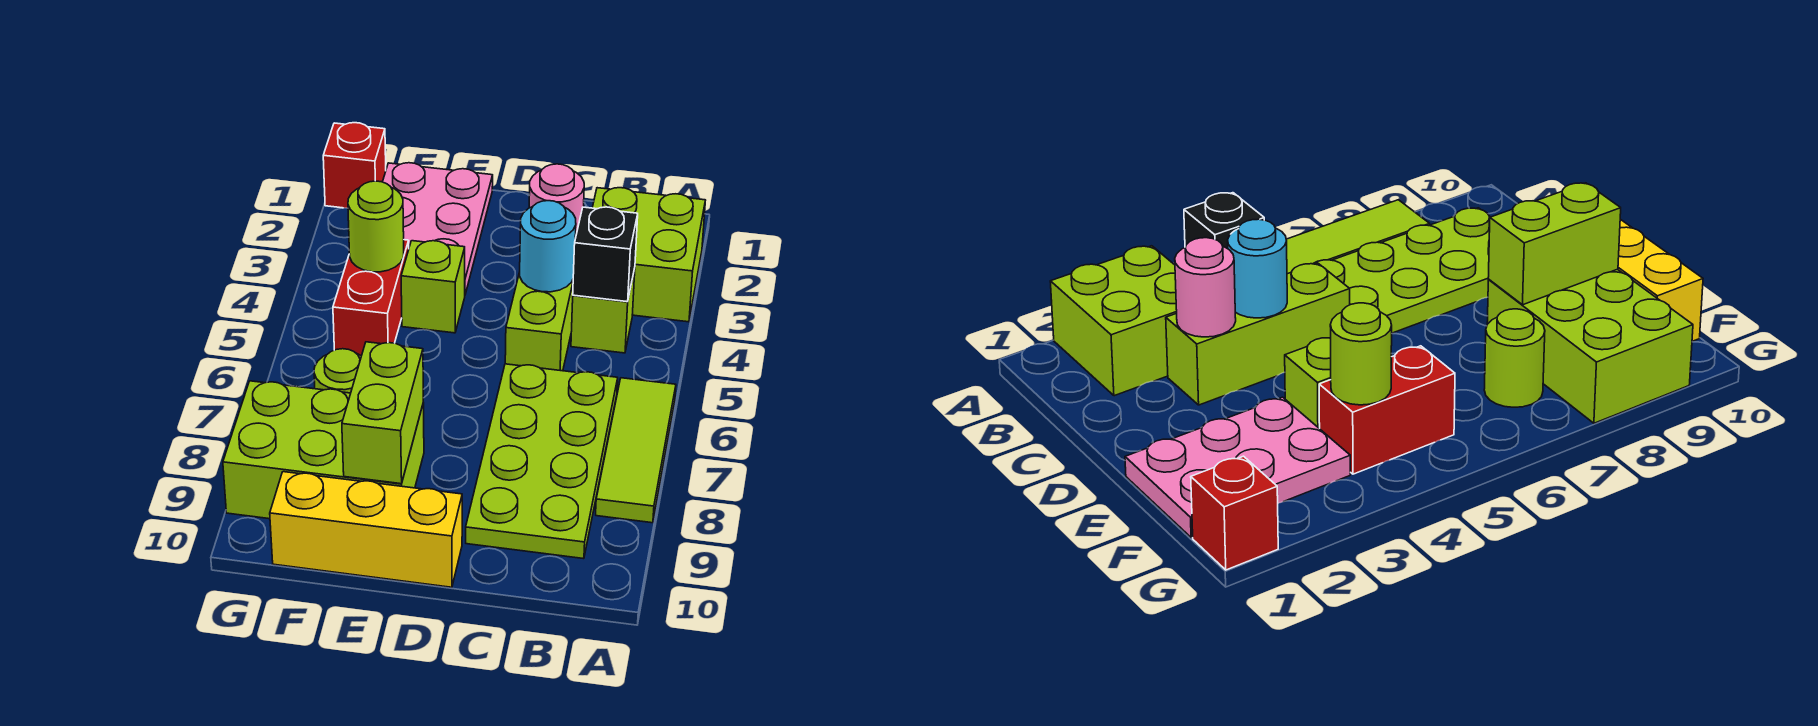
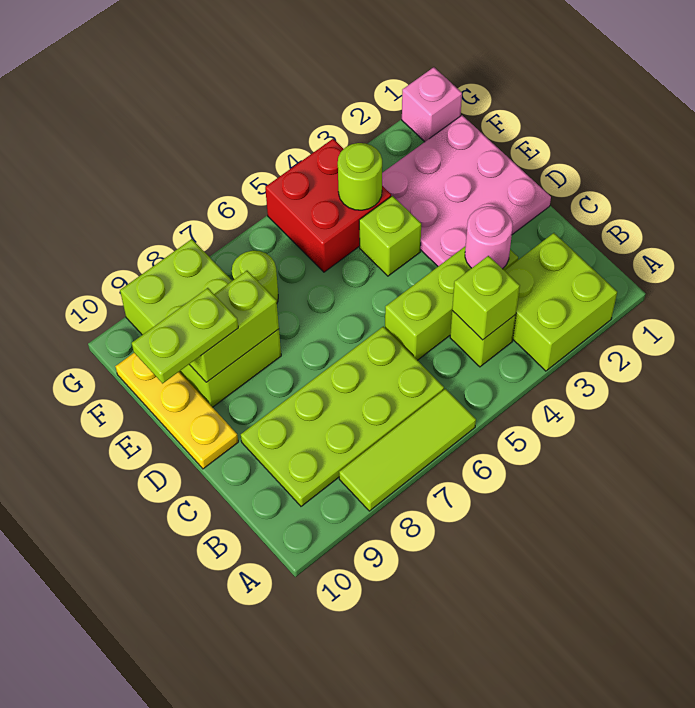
black brick B4 level 2 -> lime brick B4 level 2
cyan round brick C4 level 2 -> none
yellow brick D10:F10 level 1 -> yellow plate D10:F10 level 1
pink plate E1:F3 level 1 -> pink plate D1:F3 level 1
none -> lime plate E9:E10 level 3
red brick F4:F5 level 1 -> red brick F4:G5 level 1
red brick G1 level 1 -> pink brick G1 level 1

